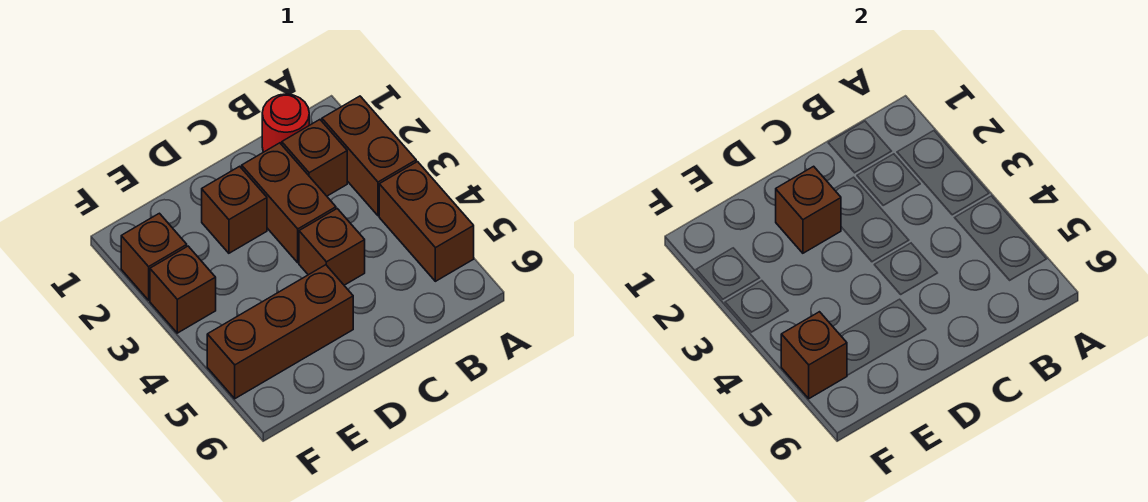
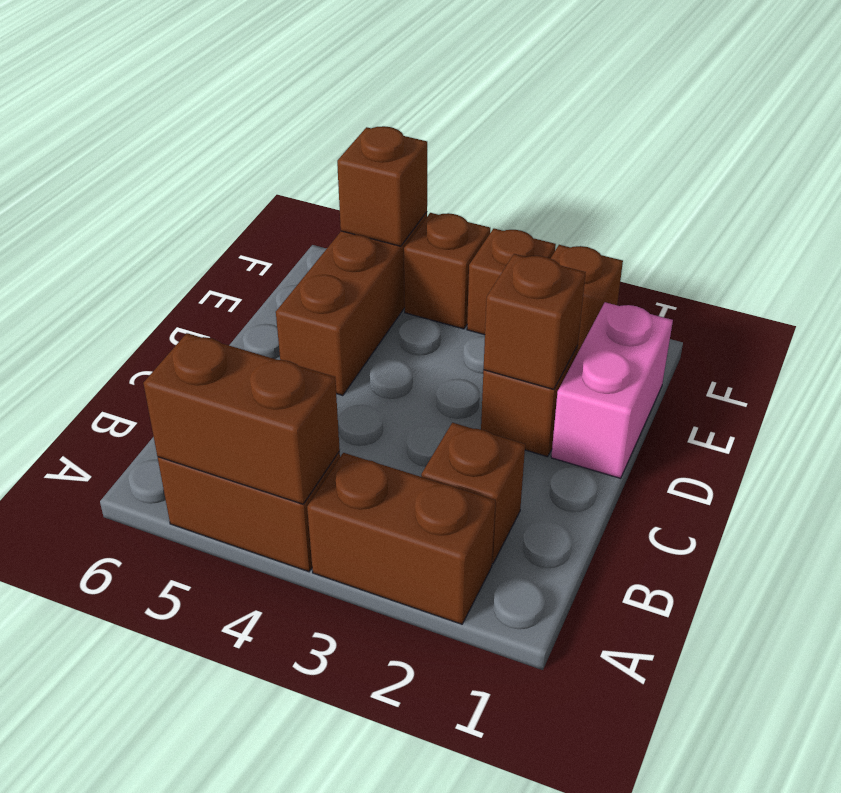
red round brick B1 level 1 -> none
brown brick C2:C3 level 1 -> brown brick A4:A5 level 2
brown brick C4 level 1 -> brown brick F4 level 1
none -> pink brick D1:E1 level 1

